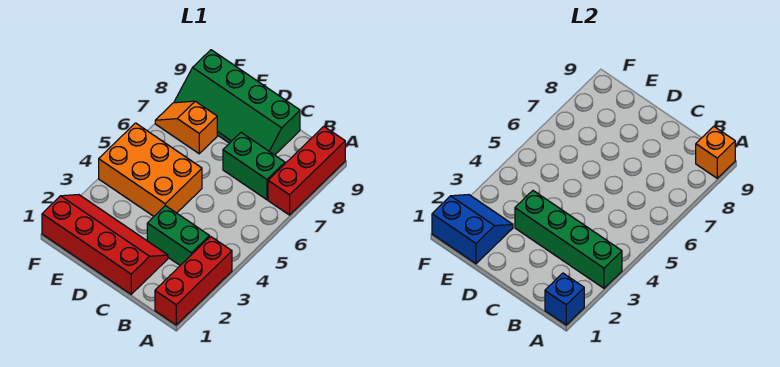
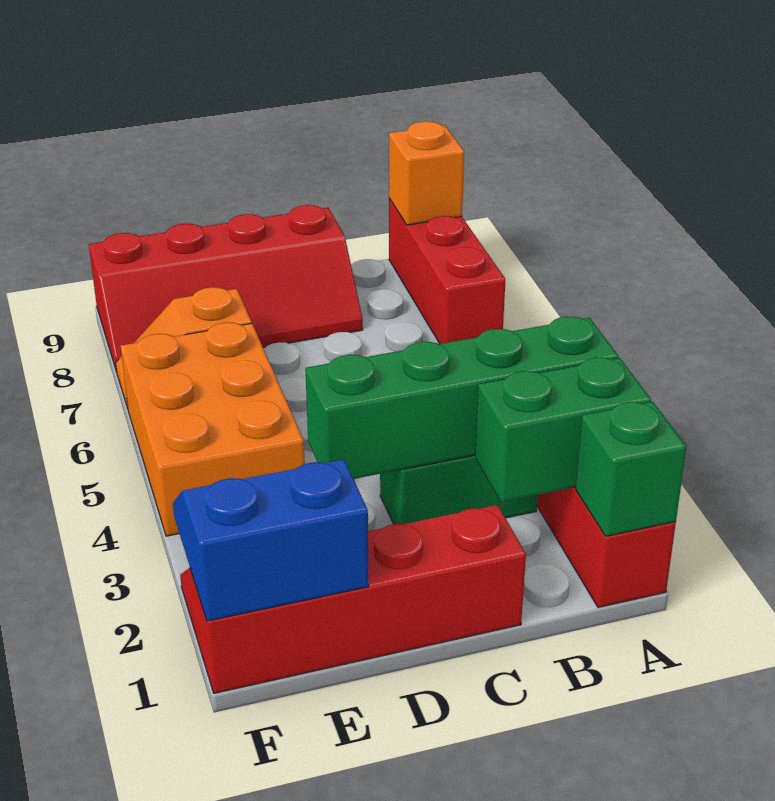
blue brick A1 level 2 -> green brick A1 level 2
green brick B7:C7 level 1 -> green brick A2:B2 level 2
green slope C8:F9 level 1 top 9 -> red slope C8:F9 level 1 top 9
orange brick D4:F5 level 1 -> orange brick E4:F6 level 1

